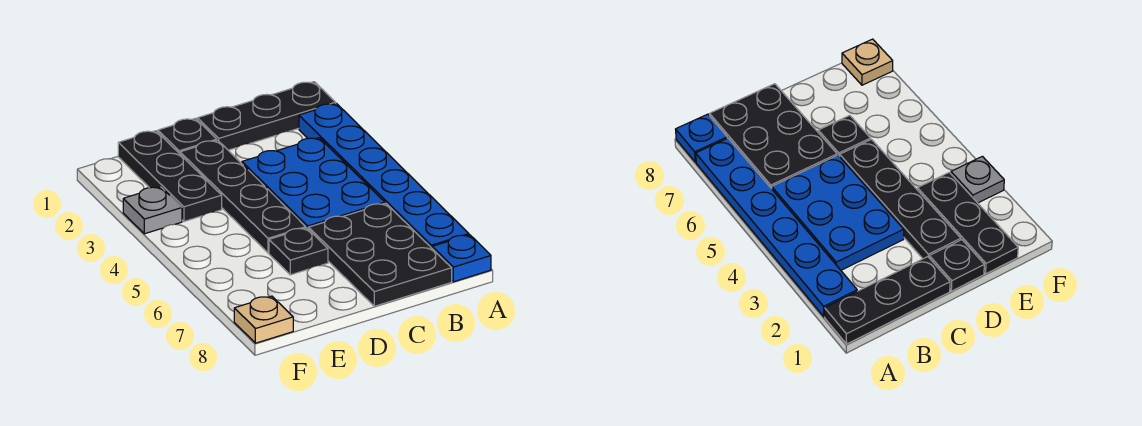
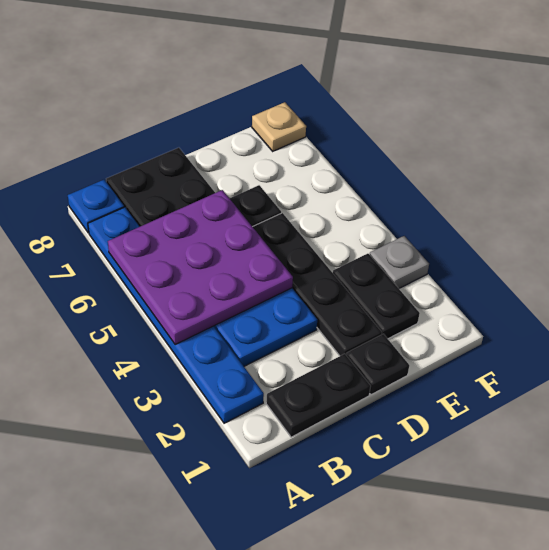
black plate A1:C1 level 1 -> black plate B1:C1 level 1
none -> purple plate A4:C6 level 2
black plate E1:E3 level 1 -> black plate E2:E3 level 1

